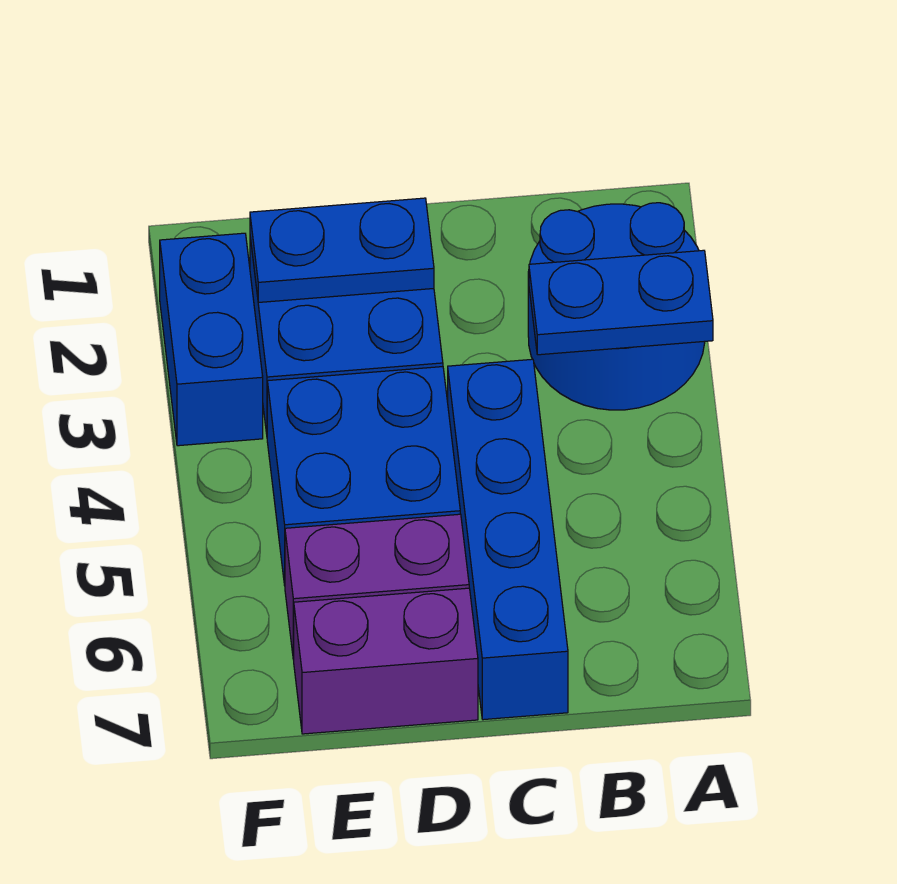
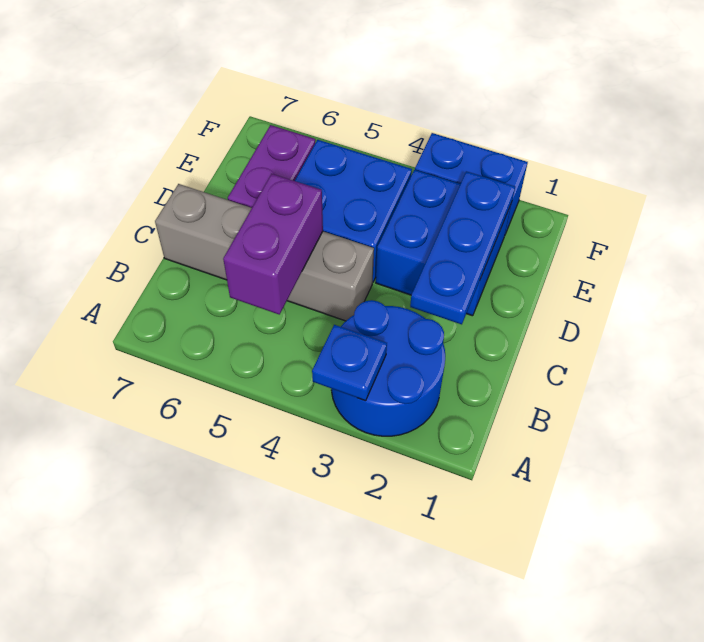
blue plate A3:B3 level 2 -> blue plate A3 level 2
blue brick C4:C7 level 1 -> grey brick C4:C7 level 1
blue plate D2:E2 level 2 -> blue plate C2:E2 level 2
purple brick D7:E7 level 1 -> purple brick B5:C5 level 2

